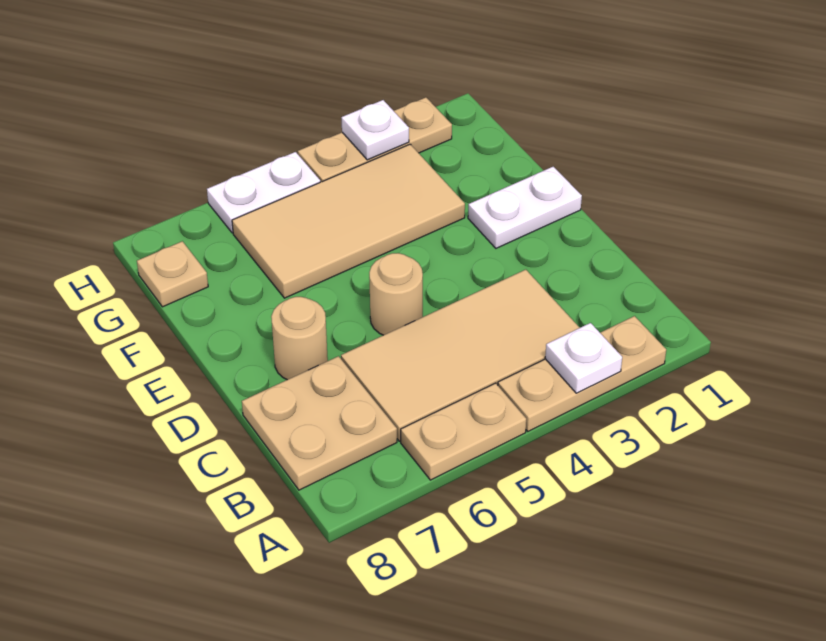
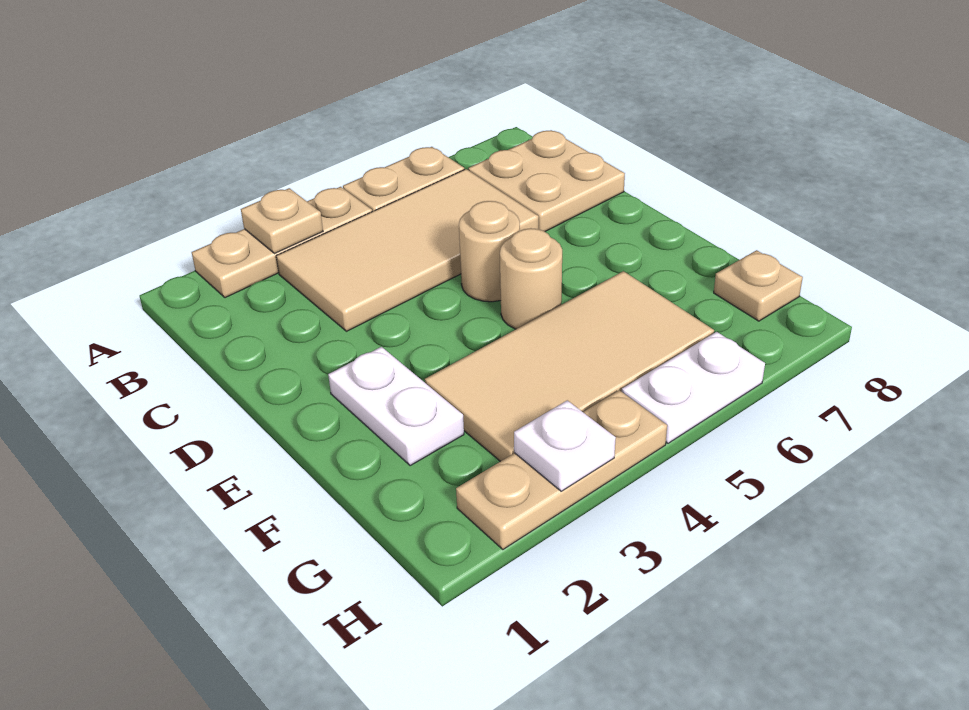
white plate A3 level 2 -> tan plate A3 level 2
tan round brick D7 level 1 -> tan round brick E5 level 1
white plate E1:E2 level 1 -> white plate E2:F2 level 1

